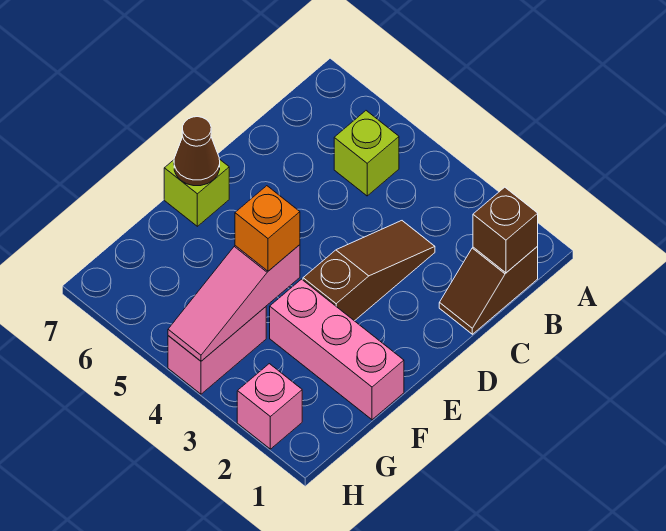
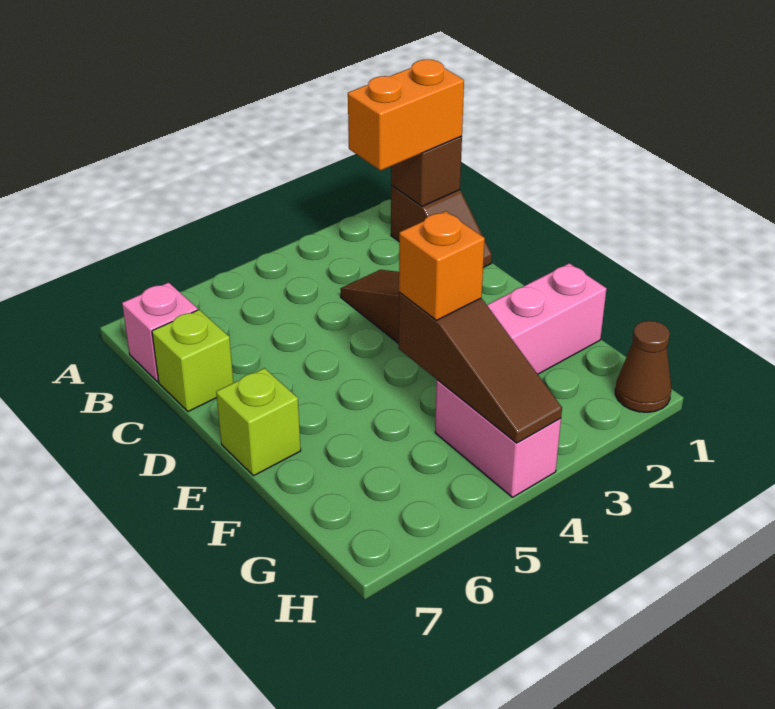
none -> orange brick B1:B2 level 3
lime brick B5 level 1 -> lime brick C7 level 1
brown cone E7 level 2 -> brown cone H1 level 1
pink slope F4:H4 level 2 top F -> brown slope F4:H4 level 2 top F
pink brick H2 level 1 -> pink brick B7 level 1

